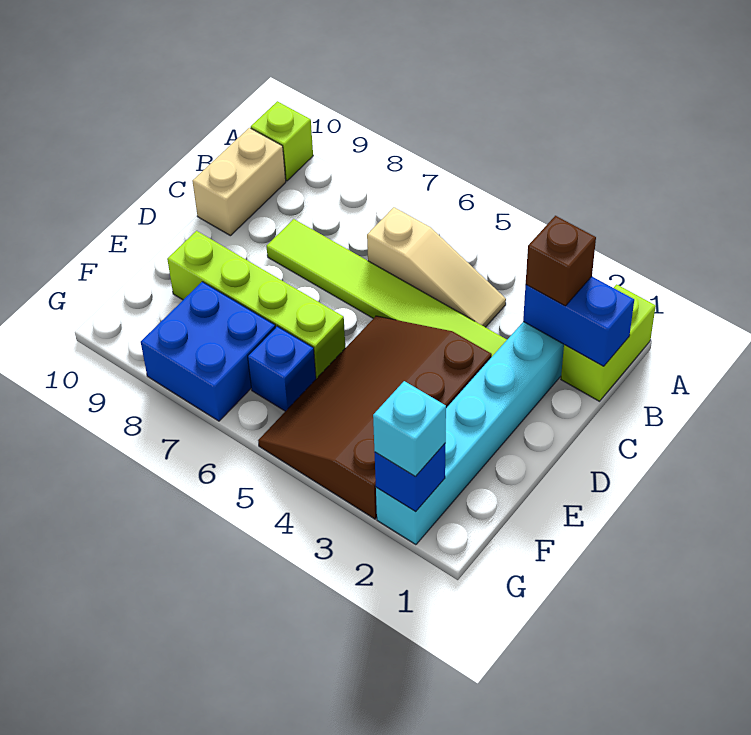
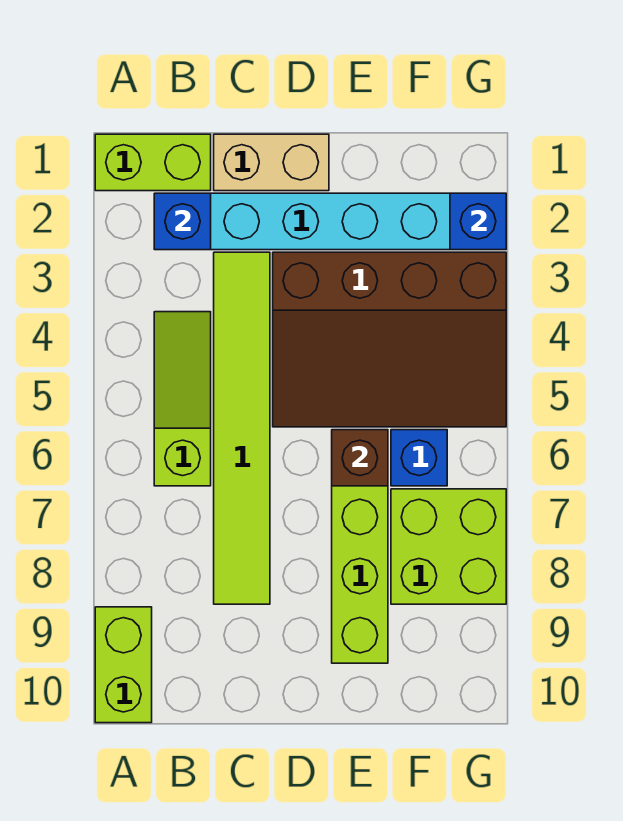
lime brick A10 level 1 -> lime brick A9:A10 level 1
blue brick B1:B2 level 2 -> blue brick B2 level 2
brown brick B2 level 3 -> brown brick E6 level 2
tan slope B4:B6 level 1 top 6 -> lime slope B4:B6 level 1 top 6
tan brick B10:C10 level 1 -> tan brick C1:D1 level 1
blue brick F7:G8 level 1 -> lime brick F7:G8 level 1
cyan brick G2 level 3 -> none

